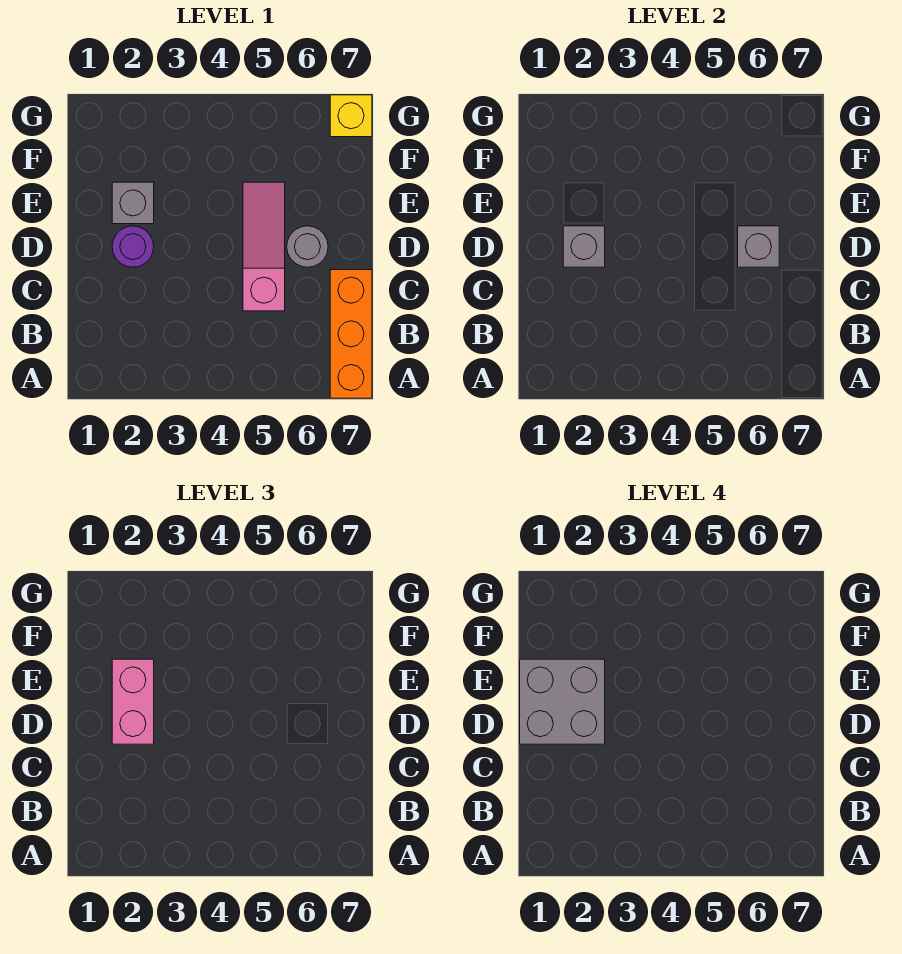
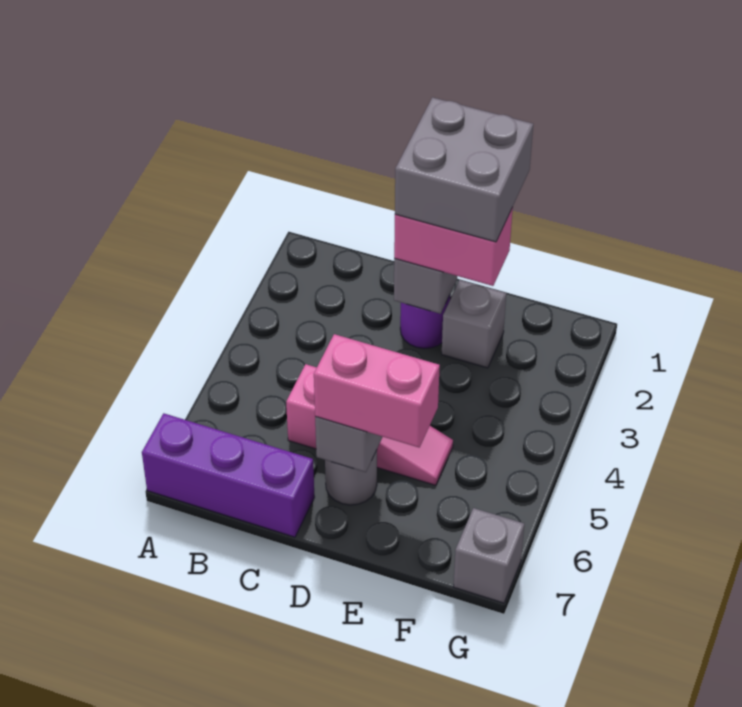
orange brick A7:C7 level 1 -> purple brick A7:C7 level 1
none -> pink brick D6:E6 level 3
yellow brick G7 level 1 -> grey brick G7 level 1

